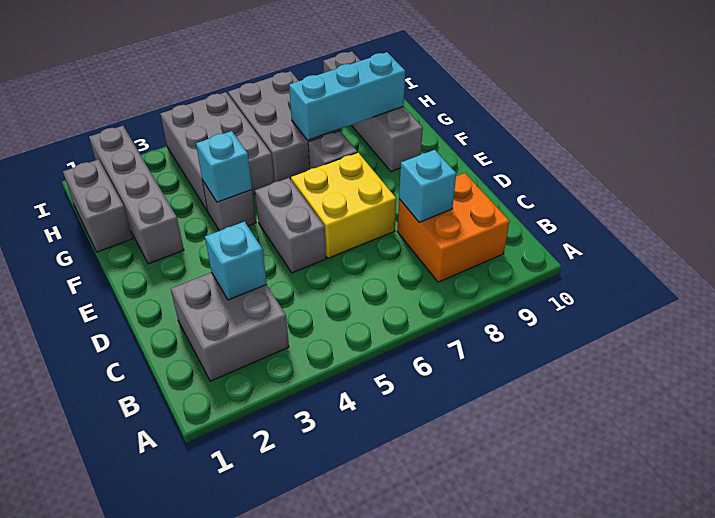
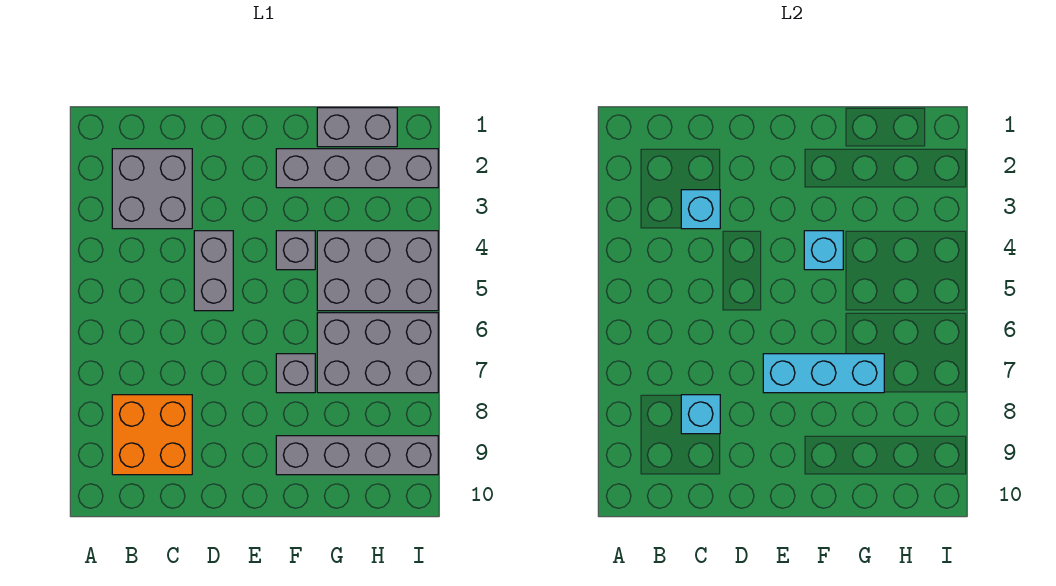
grey brick D5:E5 level 1 -> grey brick D4:D5 level 1
yellow brick D6:E7 level 1 -> none
cyan brick G7:G9 level 2 -> cyan brick E7:G7 level 2

